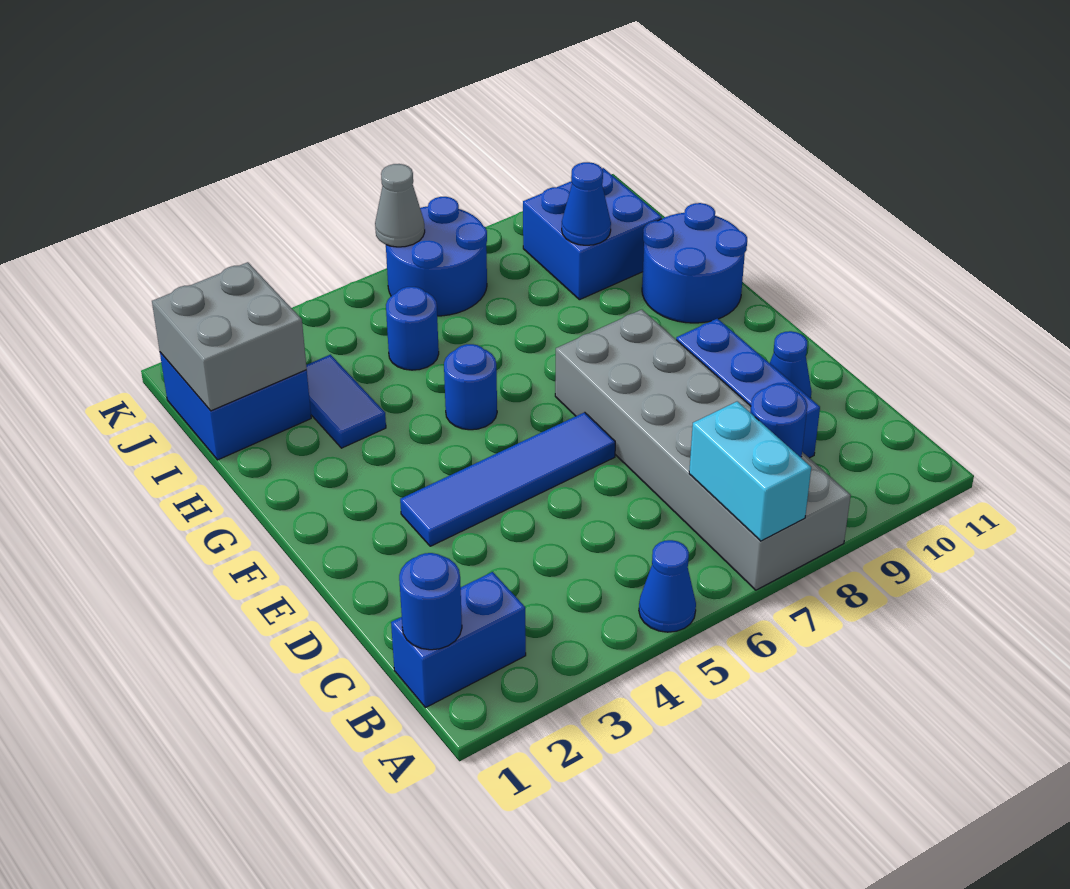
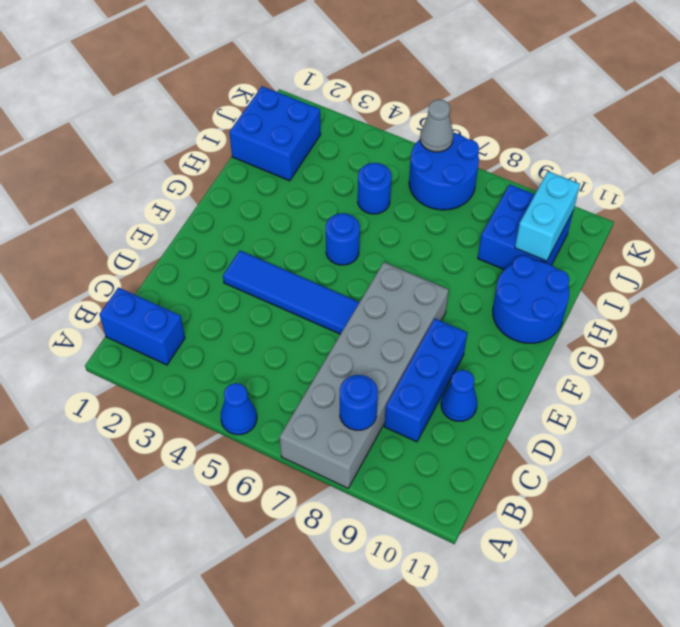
cyan brick A7:B7 level 2 -> cyan brick I10:J10 level 2
blue round brick B1 level 2 -> none
blue tile H3:I3 level 1 -> none
grey brick I1:J2 level 2 -> none
blue cone I9 level 2 -> none

